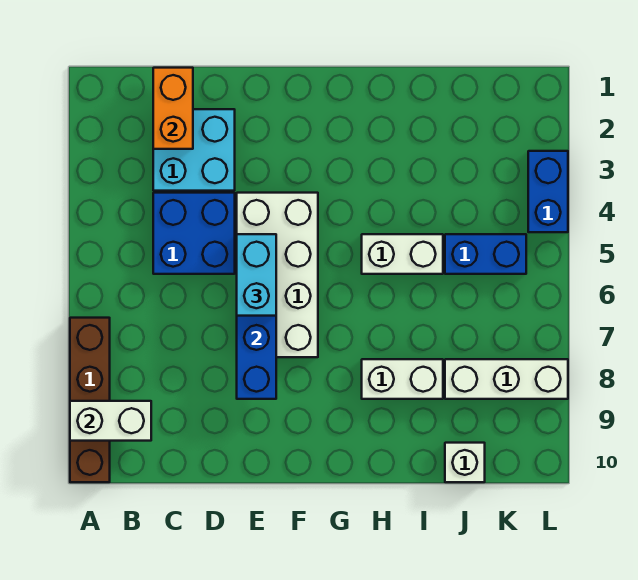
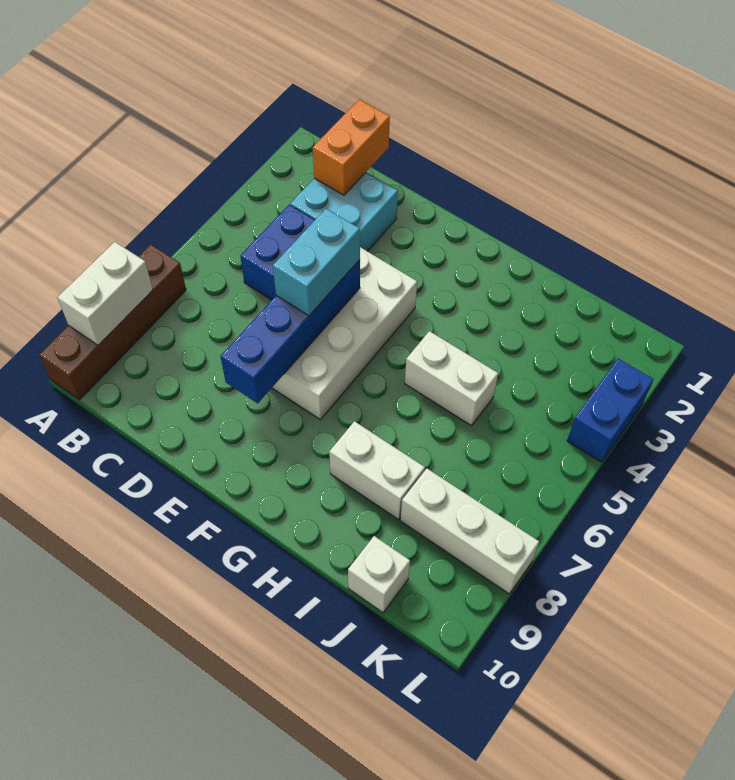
white brick A9:B9 level 2 -> white brick A8:A9 level 2
blue brick J5:K5 level 1 -> none

